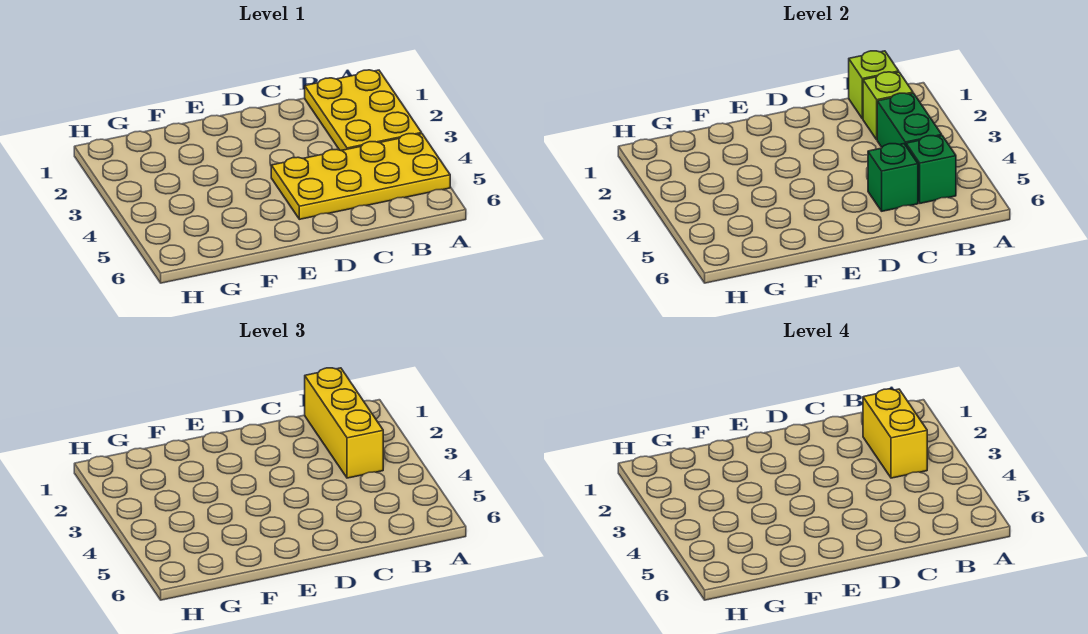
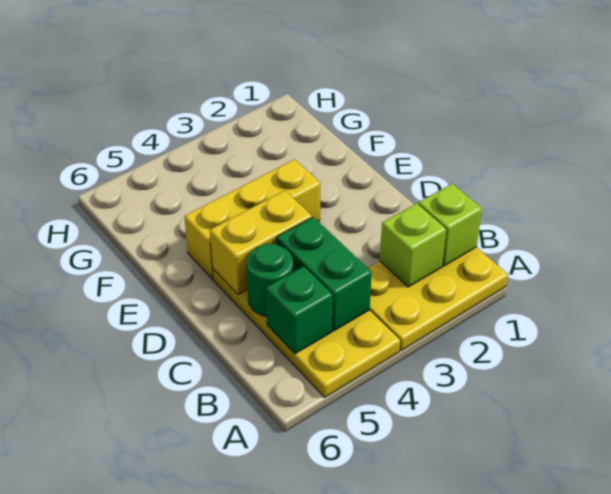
yellow brick B1:B3 level 3 -> yellow brick E3:E5 level 1
yellow brick B2:B3 level 4 -> yellow brick D4:D5 level 2
green brick B3:B4 level 2 -> green brick B4:C4 level 2
green brick C5 level 2 -> green round brick C5 level 2

